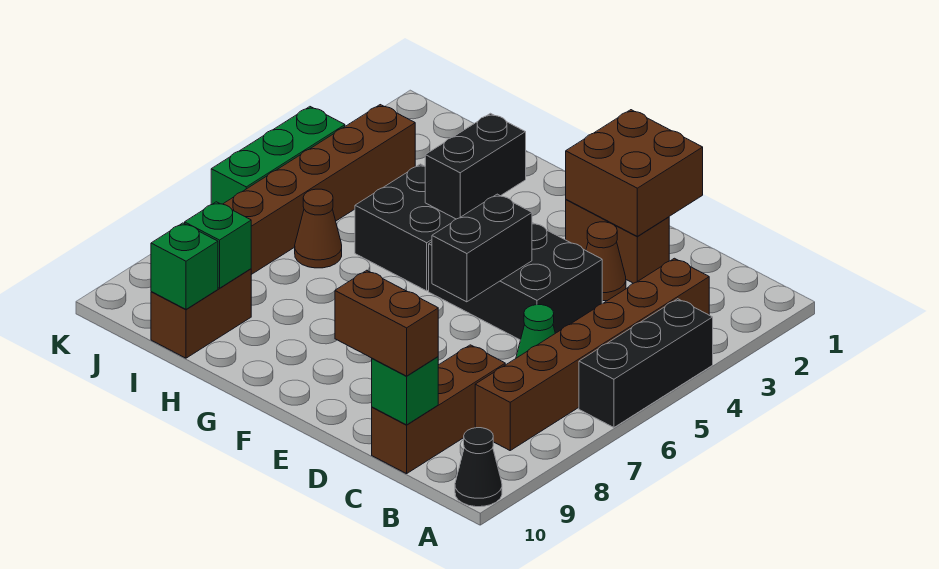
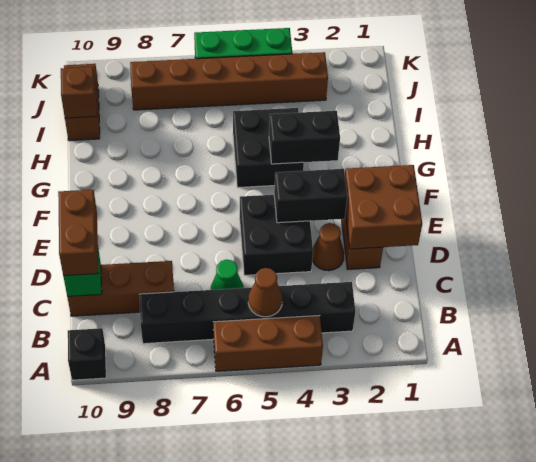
black brick A4:A6 level 1 -> brown brick A4:A6 level 1
black cone A10 level 1 -> black brick A10 level 1
brown brick B3:B8 level 1 -> black brick B3:B8 level 1
black brick D4:F5 level 1 -> black brick D4:E5 level 1
black brick E5:E6 level 2 -> black brick E3:E4 level 2
brown cone I6 level 1 -> brown cone B5 level 2
brown brick I9:I10 level 1 -> brown brick I10:J10 level 1
green brick I9 level 2 -> none
green brick I10 level 2 -> brown brick I10 level 2

